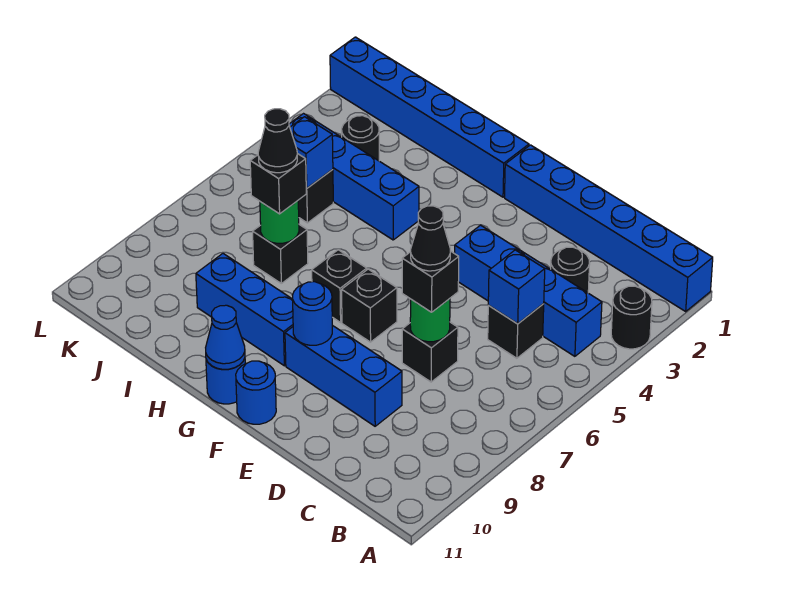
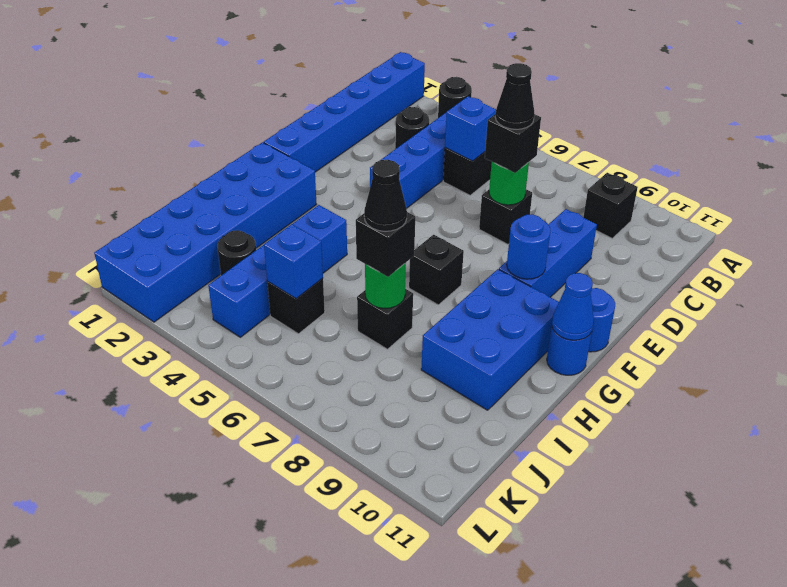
black brick F7 level 1 -> black brick B9 level 1
blue brick G1:L1 level 1 -> blue brick G1:L2 level 1
blue brick G9:I9 level 1 -> blue brick G9:I10 level 1

